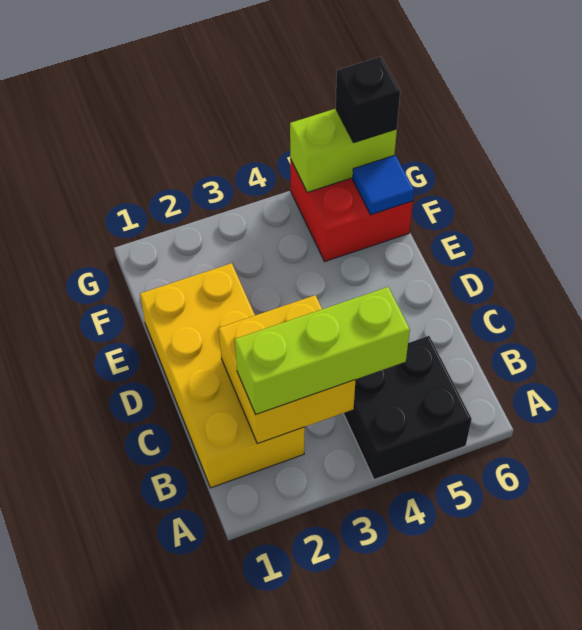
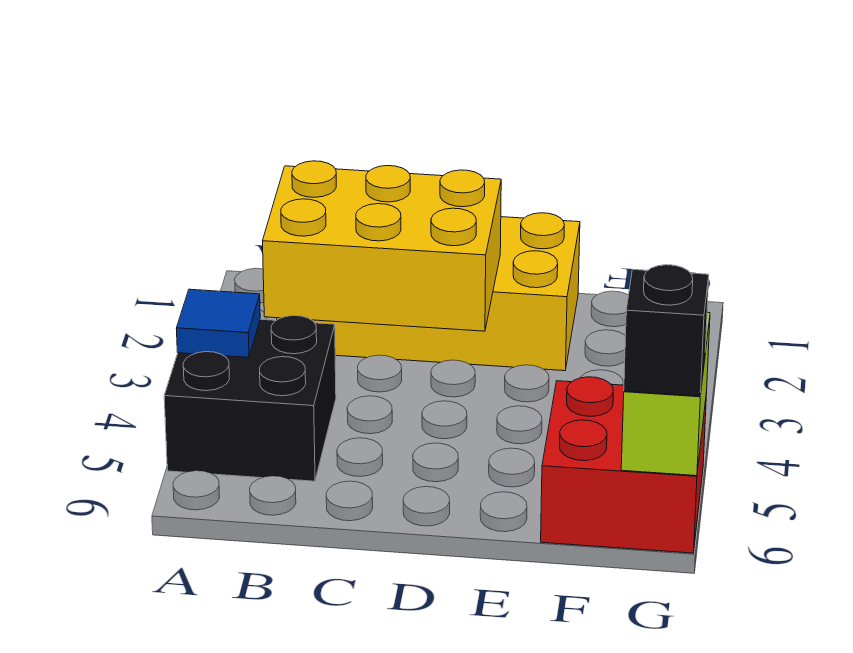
yellow brick B2:C3 level 2 -> yellow brick B2:D3 level 2
lime brick B2:B4 level 3 -> none
blue tile F6 level 2 -> blue tile A4 level 2

